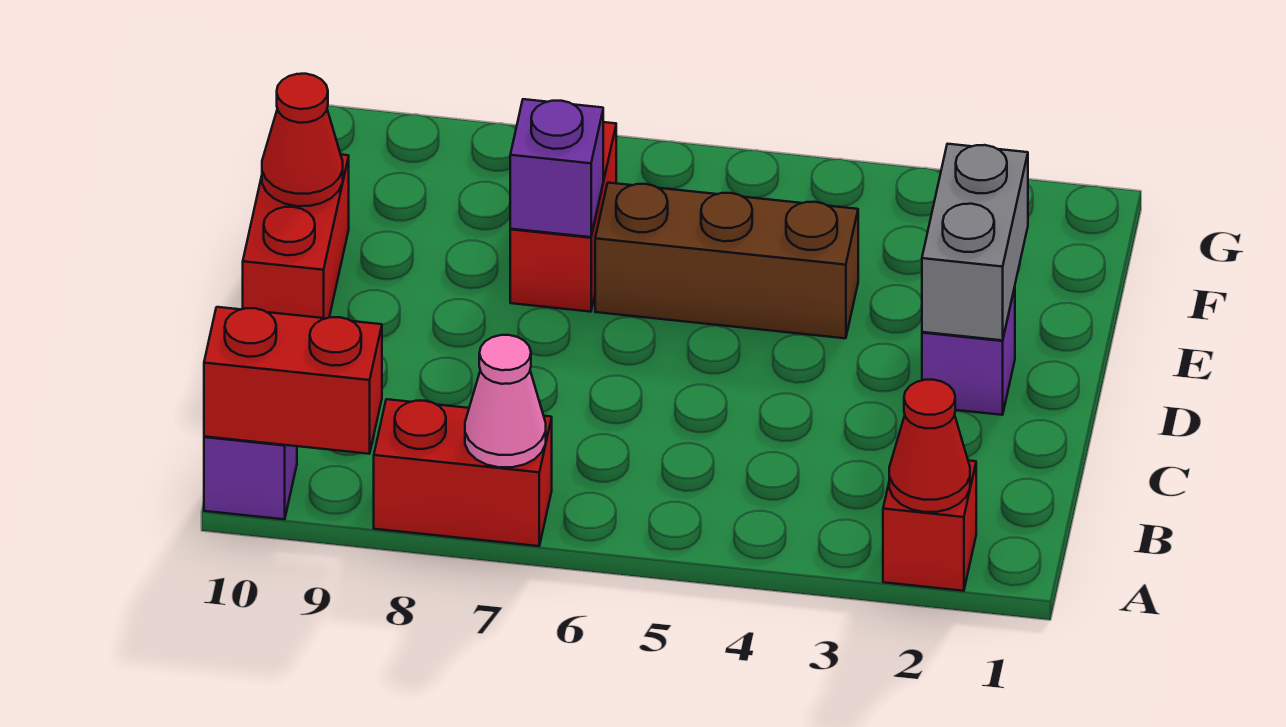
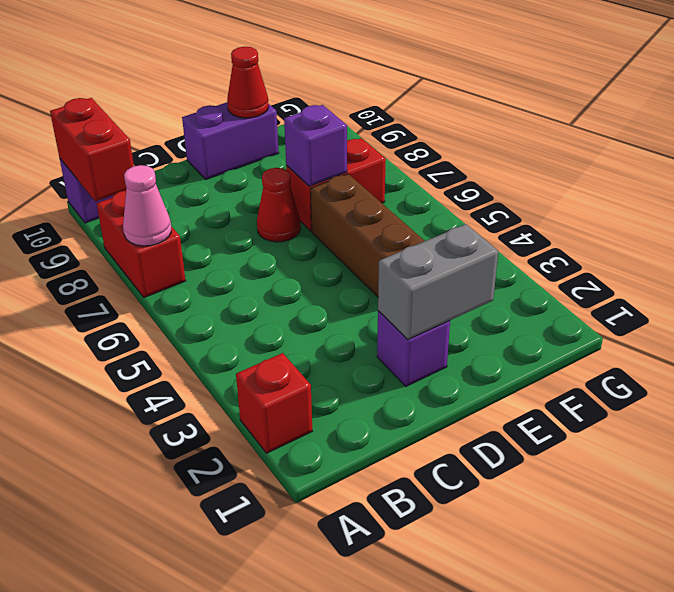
red cone A2 level 2 -> red cone D7 level 1
red brick D10:E10 level 1 -> purple brick D10:E10 level 1

